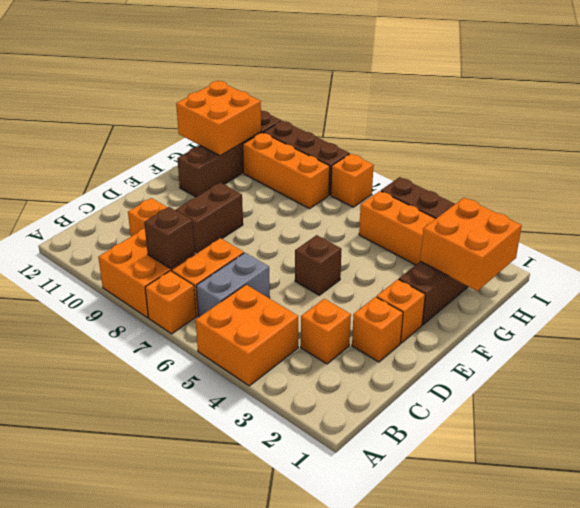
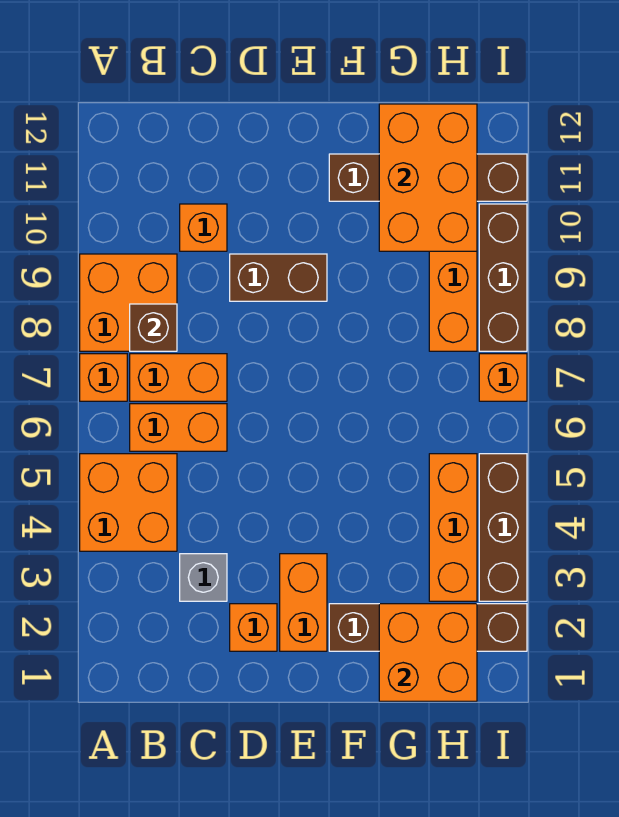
grey brick B6:C6 level 1 -> orange brick B6:C6 level 1
orange brick C3 level 1 -> grey brick C3 level 1
orange brick E2 level 1 -> orange brick E2:E3 level 1
brown brick E5 level 1 -> none
orange brick G11:H12 level 2 -> orange brick G10:H12 level 2

